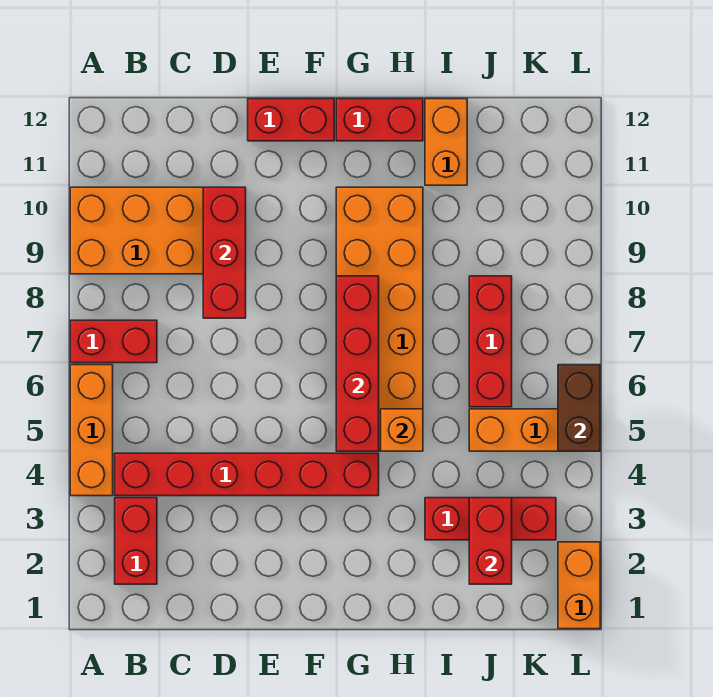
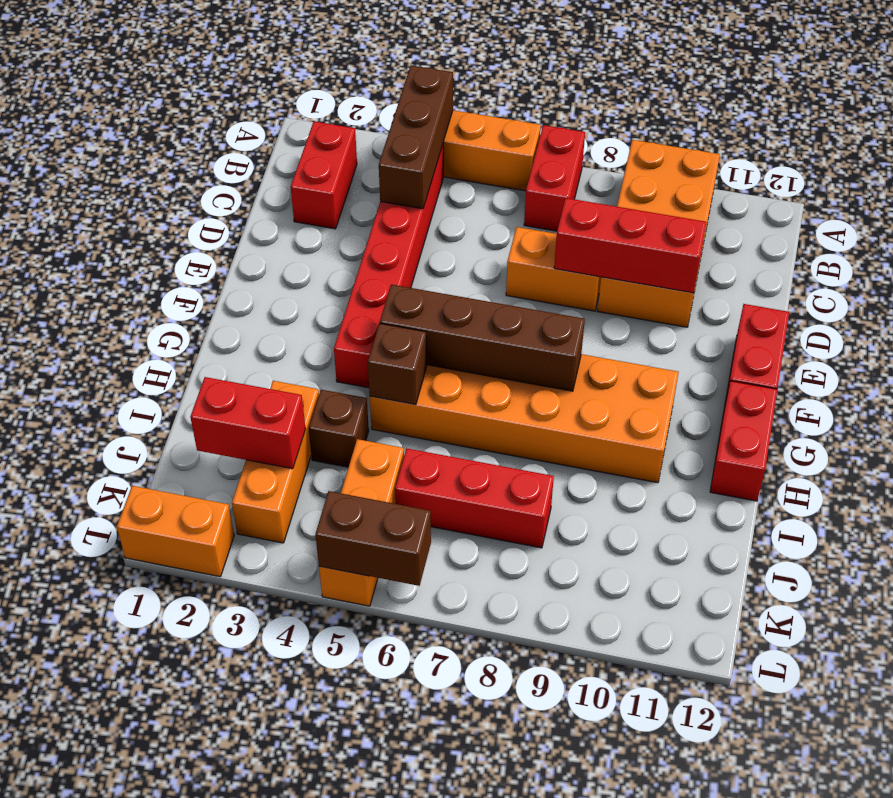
none -> brown brick A4:C4 level 2
red brick B2:B3 level 1 -> red brick B2:C2 level 1
red brick G5:G8 level 2 -> brown brick G5:G8 level 2
orange brick H5 level 2 -> brown brick H5 level 2
red brick I3:K3 level 1 -> orange brick I3:K3 level 1
none -> brown brick I4 level 1
orange brick I11:I12 level 1 -> orange brick D7:D8 level 1

